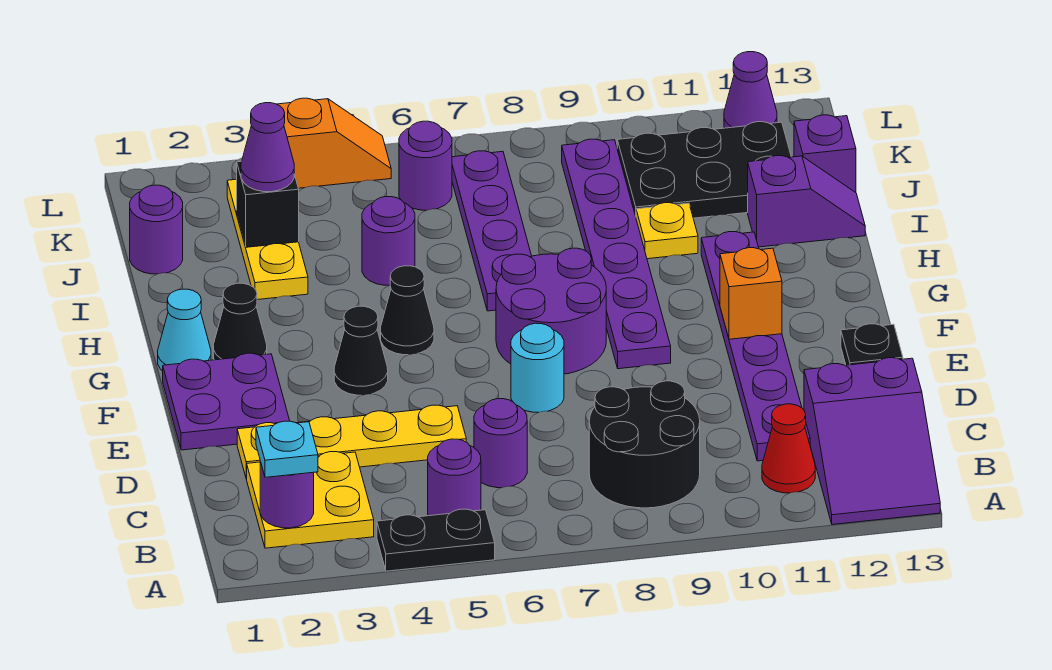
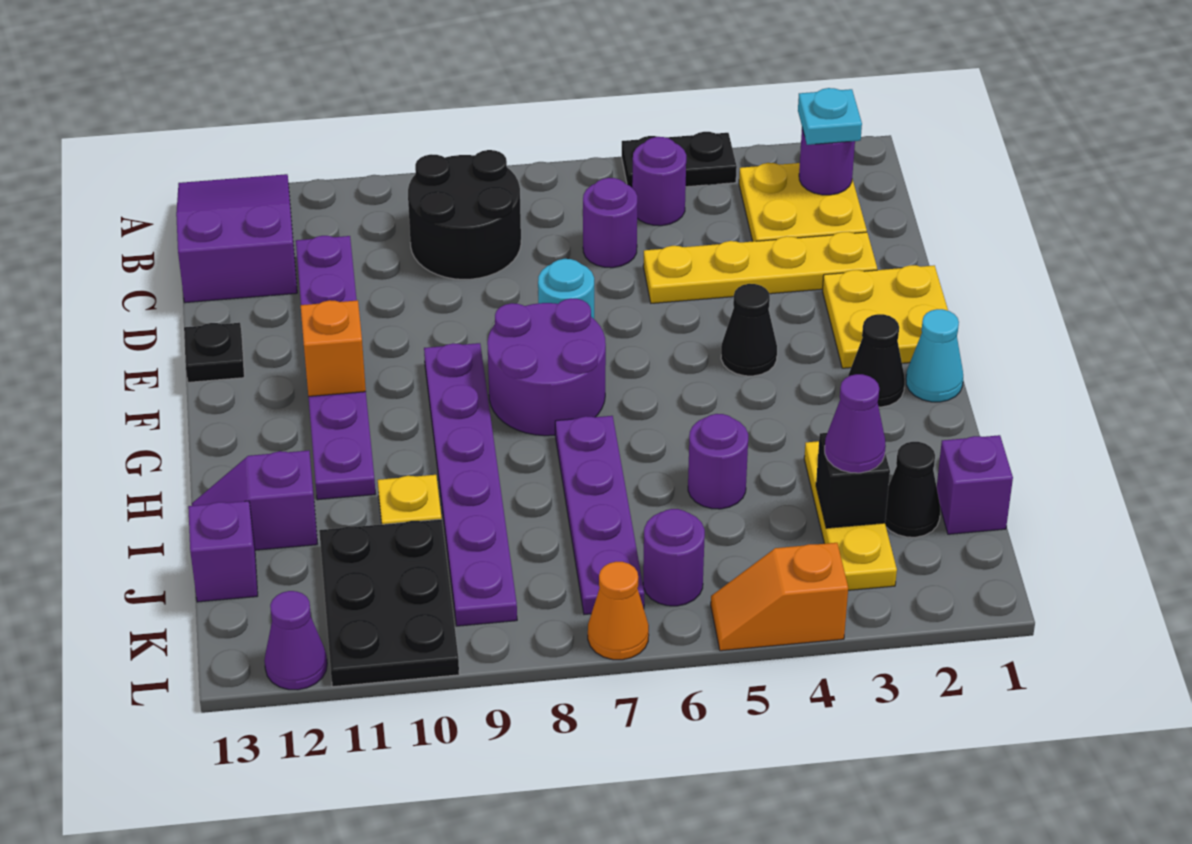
red cone B11 level 1 -> none
purple plate E1:F2 level 1 -> yellow plate E1:F2 level 1
black cone G5 level 1 -> black cone J2 level 1
purple round brick J1 level 1 -> purple brick J1 level 1
black plate J10:K12 level 1 -> black plate J10:L11 level 1
none -> orange cone L7 level 1

